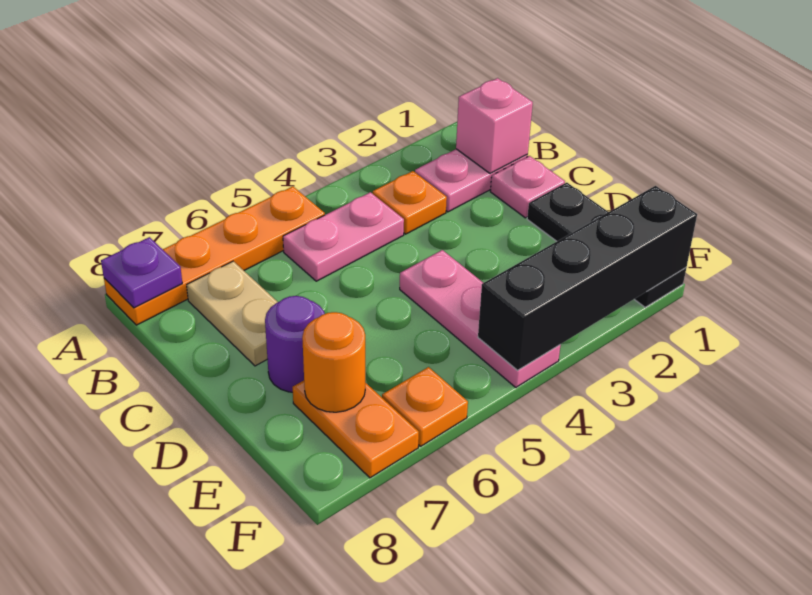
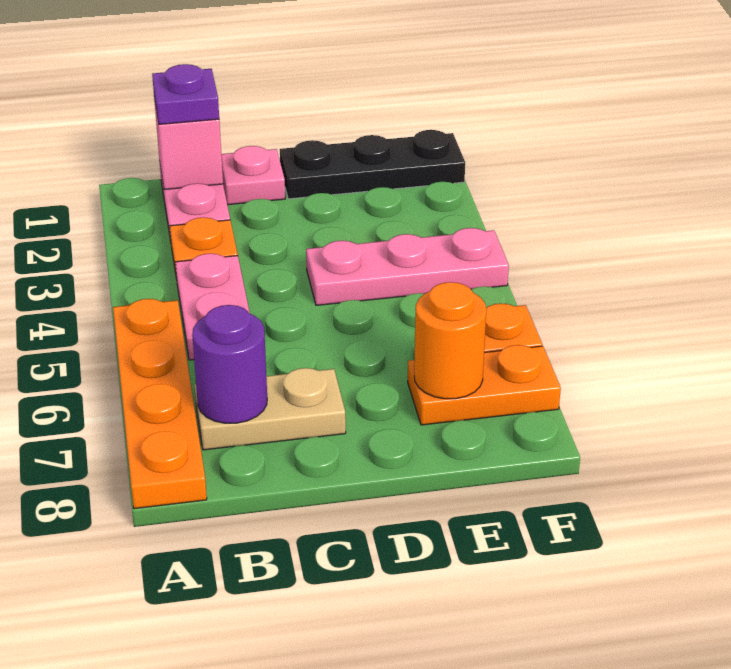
purple plate A8 level 2 -> purple plate B1 level 3
purple round brick D7 level 1 -> purple round brick B7 level 2
black brick F1:F4 level 2 -> none

